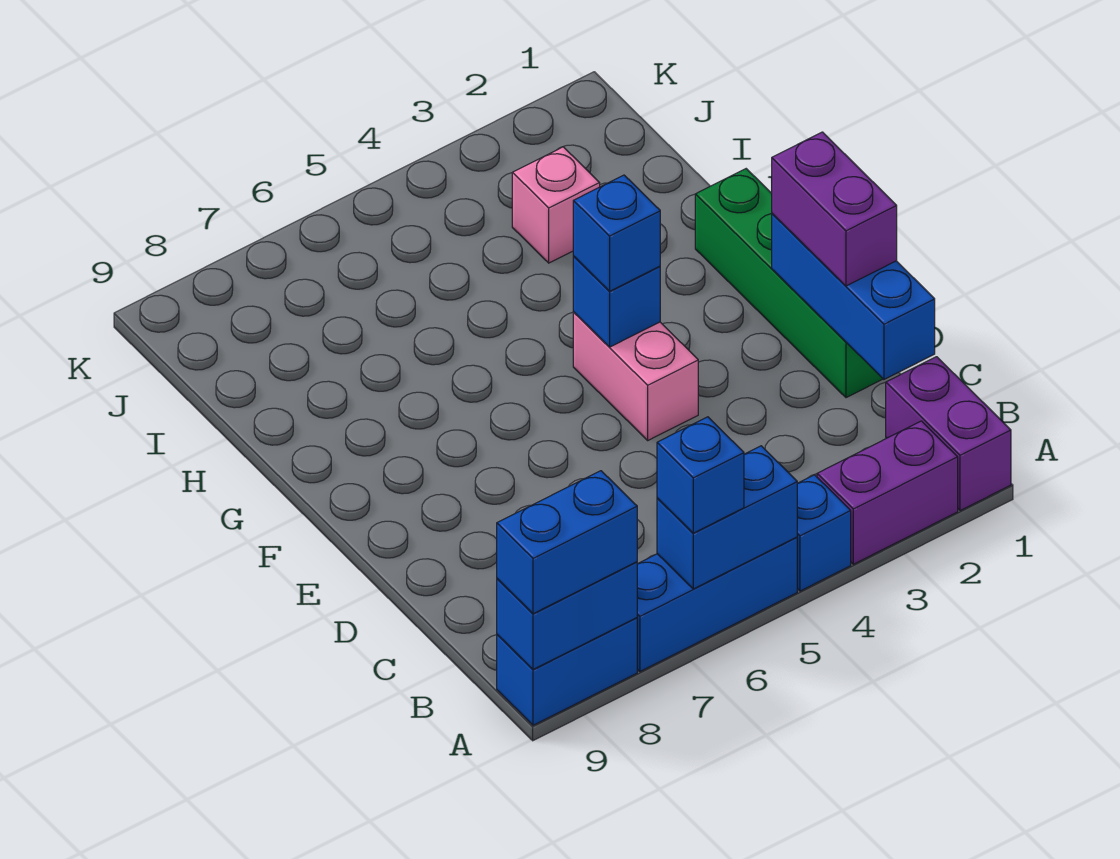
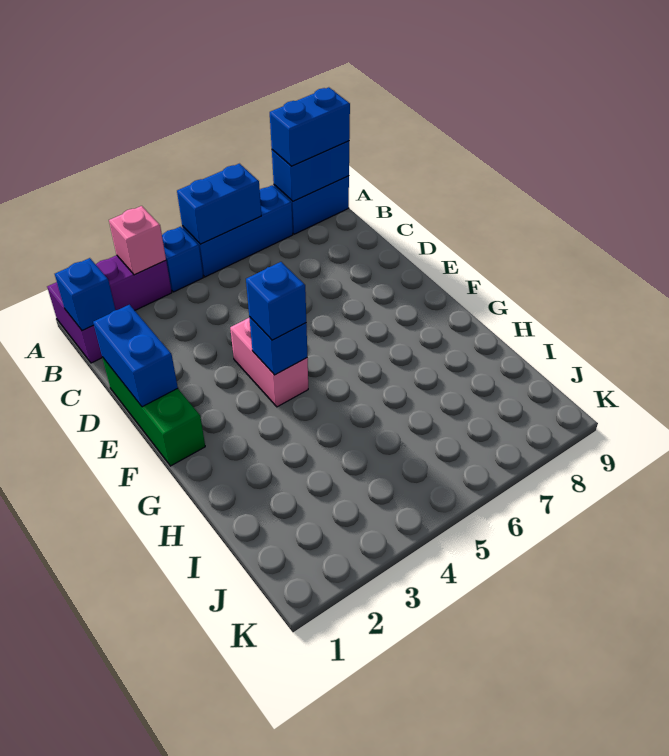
blue brick A6 level 3 -> blue brick B1 level 2
blue brick C1:E1 level 2 -> blue brick D1:E1 level 2
green brick D1:G1 level 1 -> green brick D1:F1 level 1
purple brick D1:E1 level 3 -> none
pink brick I3 level 1 -> pink brick A3 level 2

